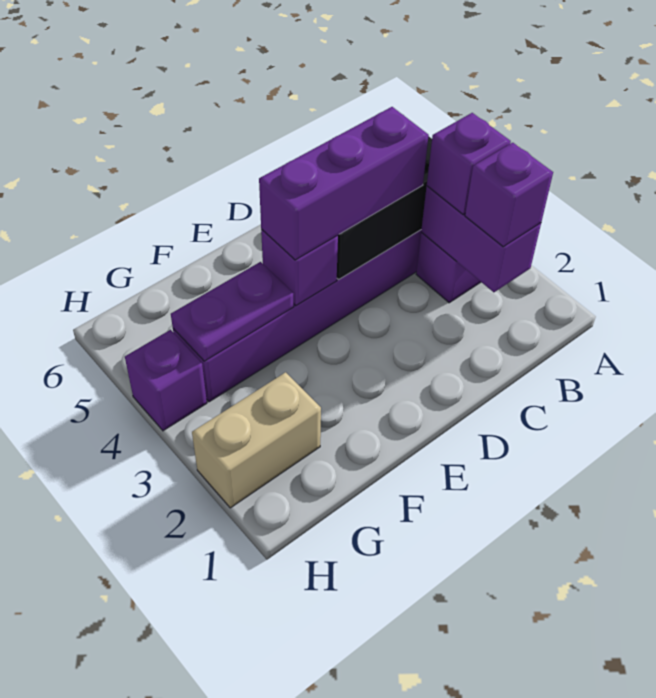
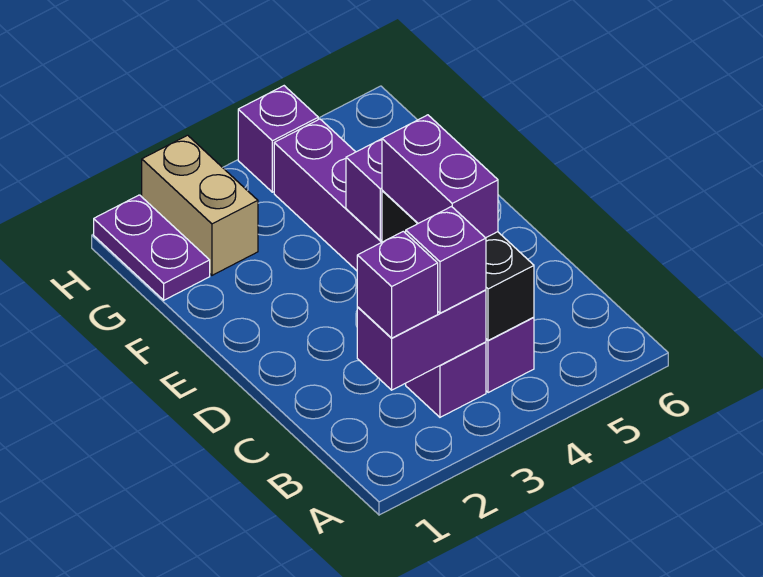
purple brick C4:E4 level 3 -> purple brick C4:D4 level 3
purple plate F4:G4 level 2 -> purple plate G1:H1 level 1

